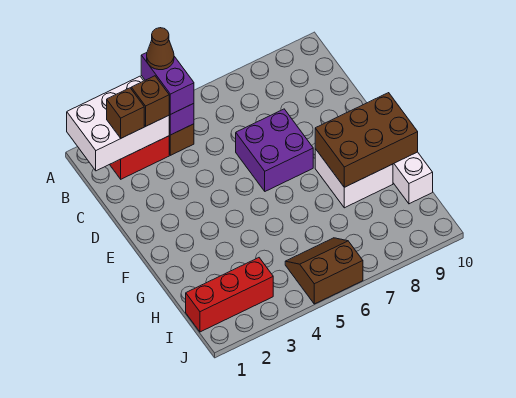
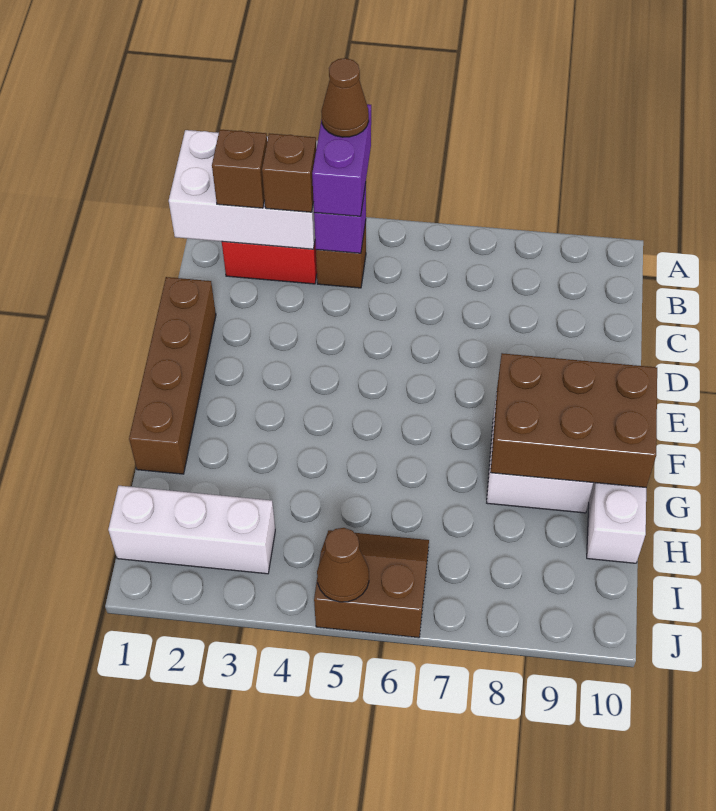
none -> brown brick D1:G1 level 1
purple brick D6:E7 level 1 -> none
red brick I1:I3 level 1 -> white brick I1:I3 level 1
none -> brown cone J5 level 2

